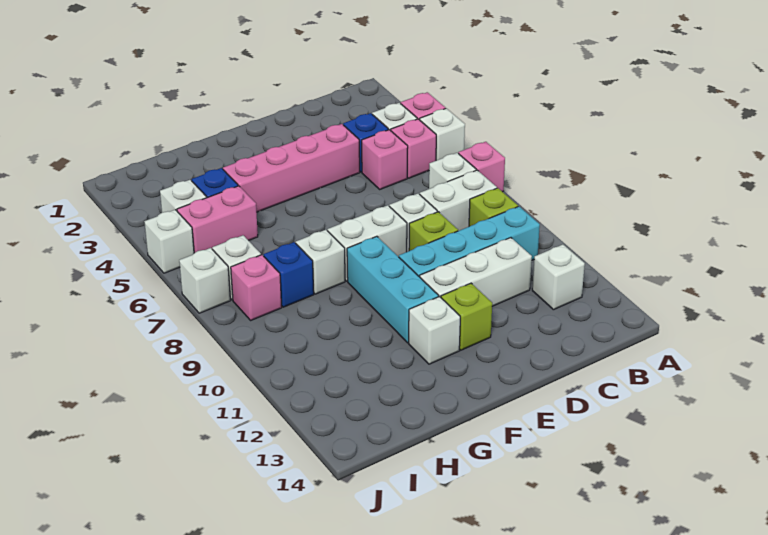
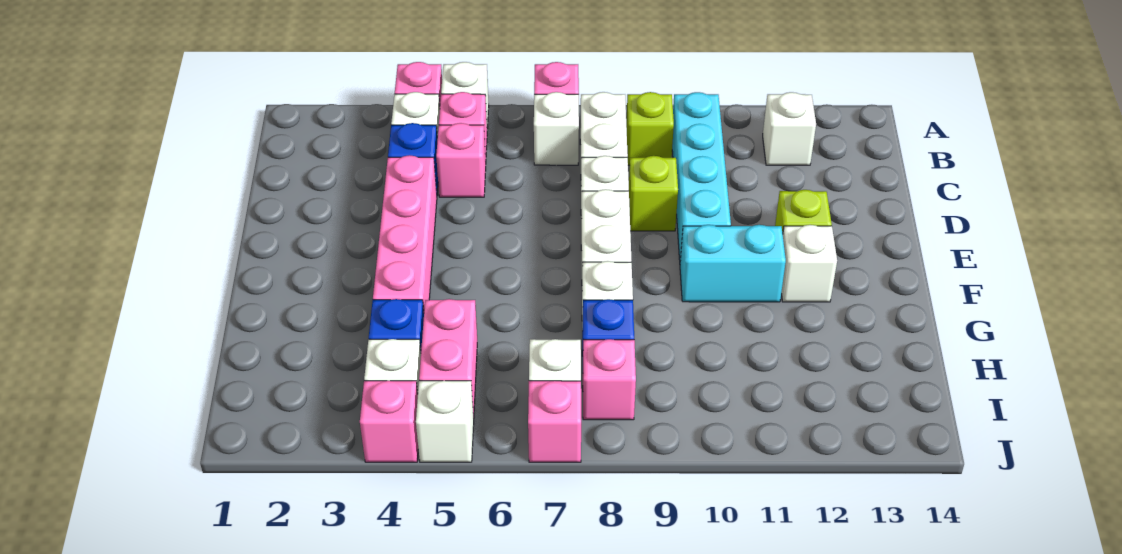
white brick C11:E11 level 1 -> none
cyan brick F9:F11 level 1 -> cyan brick F10:F11 level 1
none -> pink brick J4 level 1
white brick J7 level 1 -> pink brick J7 level 1

